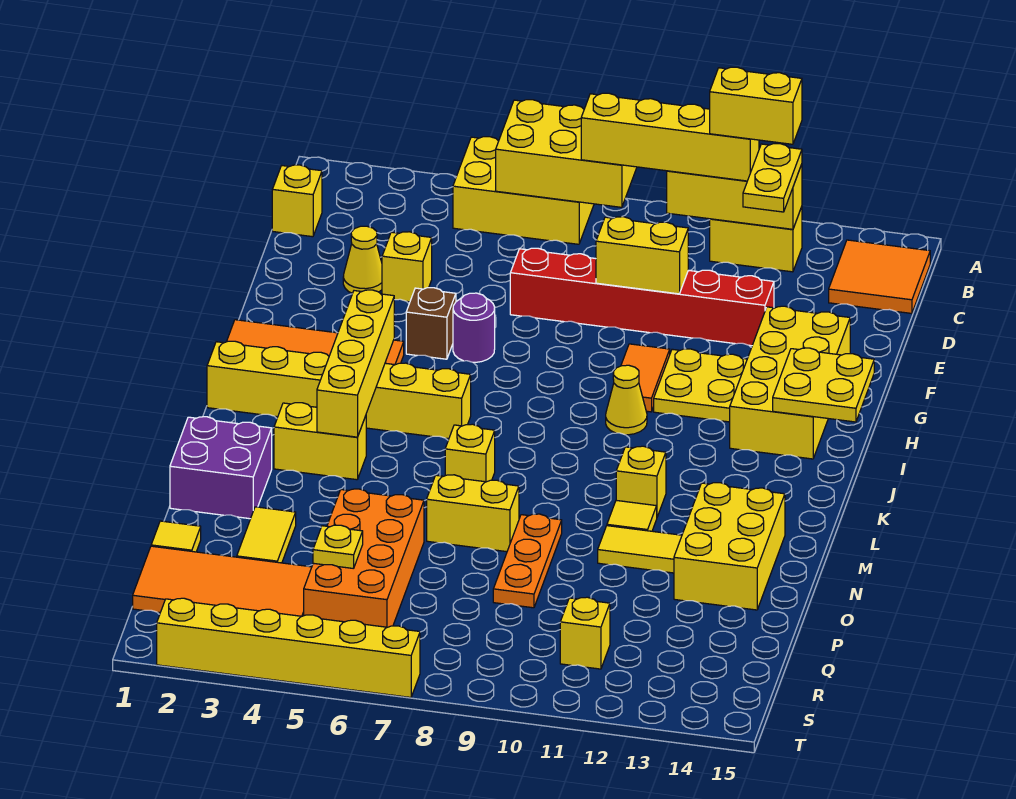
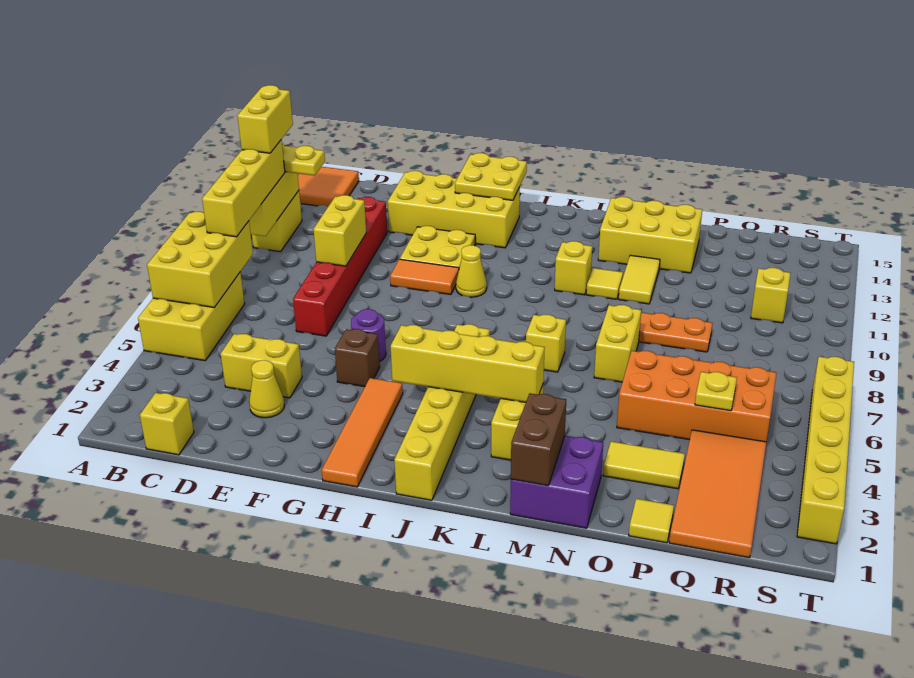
yellow brick E4 level 1 -> yellow brick D4:E4 level 1
none -> brown brick M1:M2 level 2

